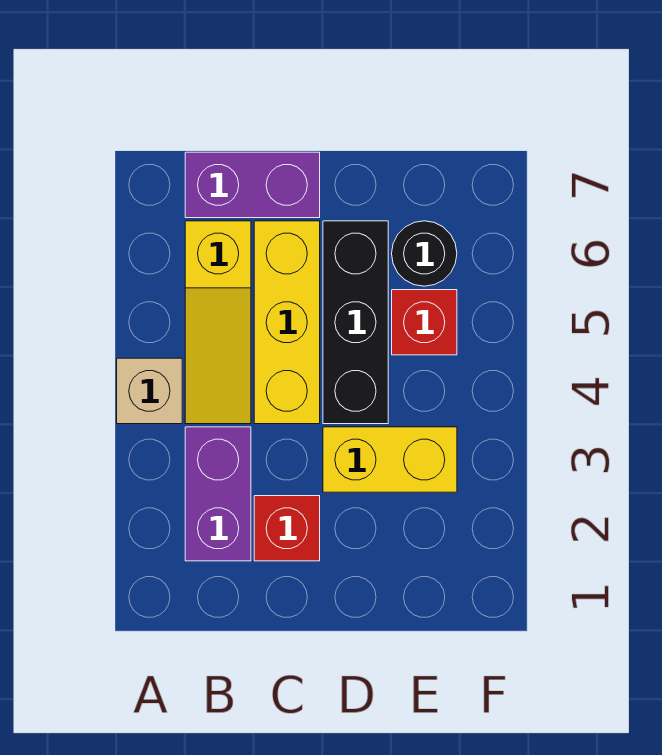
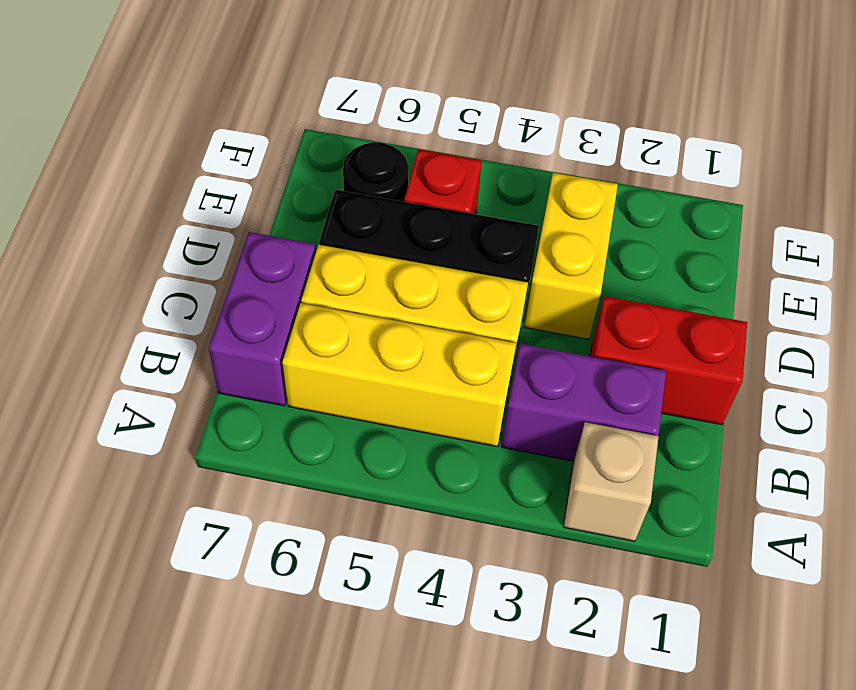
tan brick A4 level 1 -> tan brick A2 level 1
yellow slope B4:B6 level 1 top 6 -> yellow brick B4:B6 level 1
red brick C2 level 1 -> red brick C1:C2 level 1

